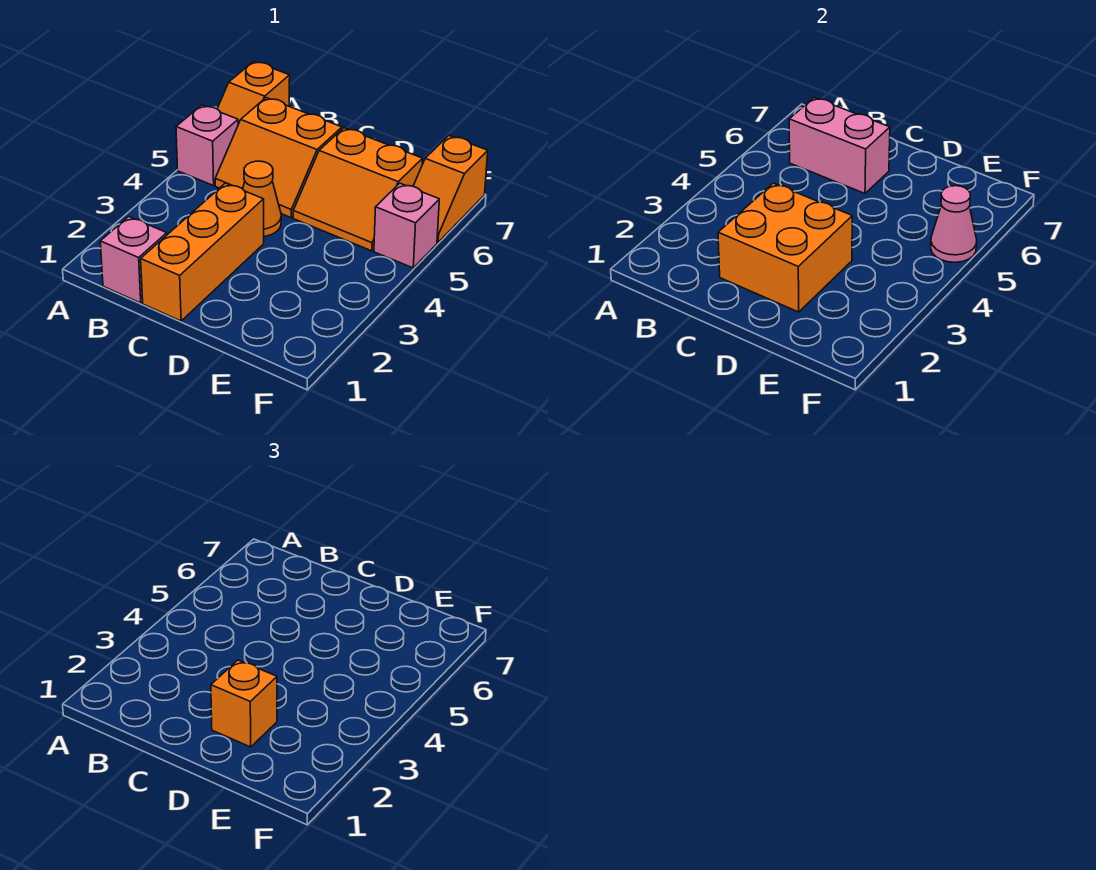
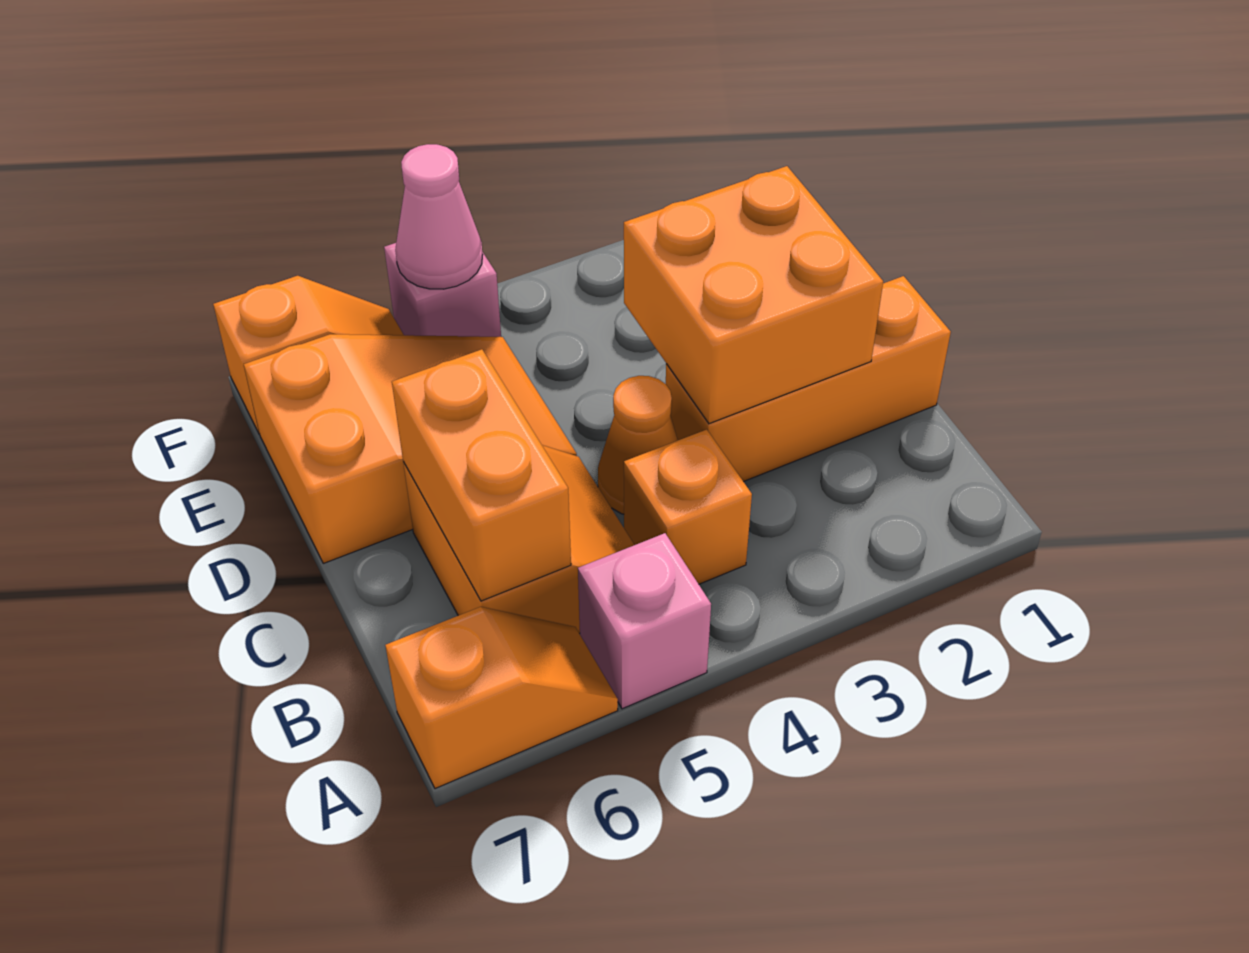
pink brick B1 level 1 -> none
pink brick B6:C6 level 2 -> orange brick B6:C6 level 2
orange brick D2 level 3 -> orange brick B4 level 1
orange slope D5:E6 level 1 top 6 -> orange slope D5:E7 level 1 top 7

